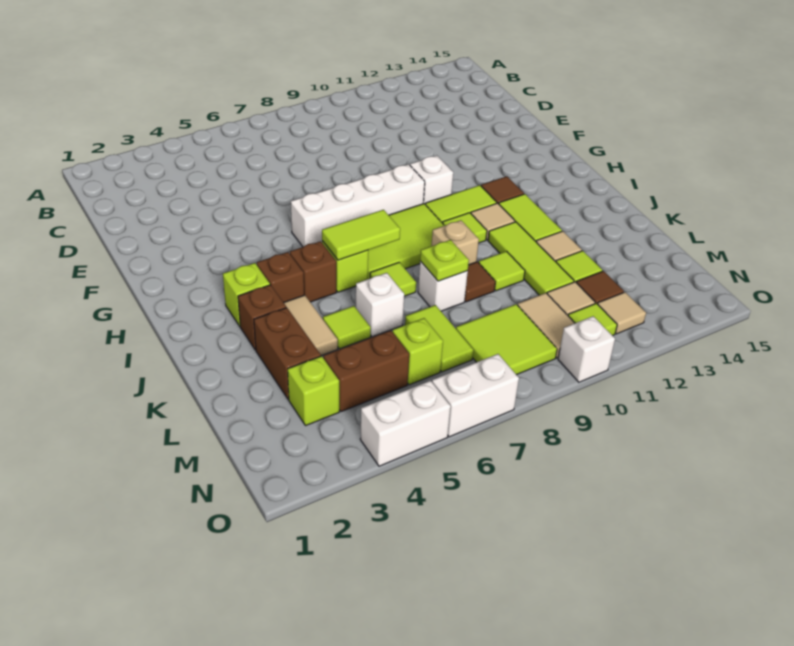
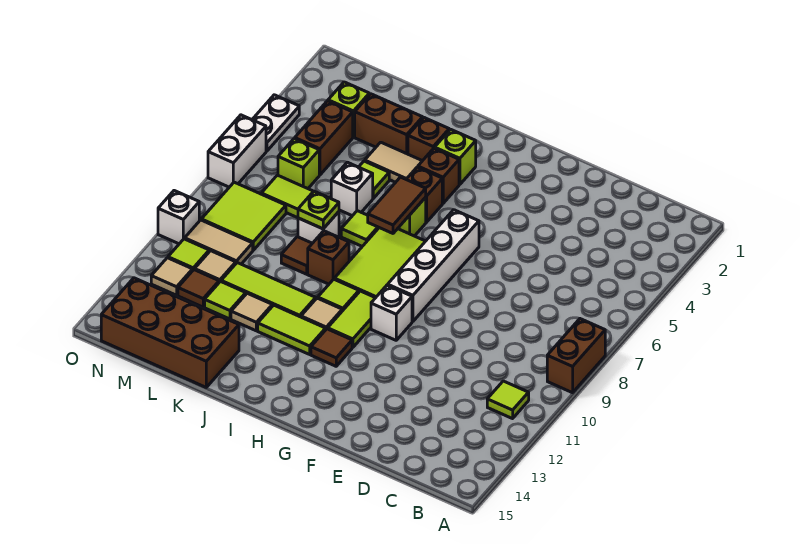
none -> brown brick A8:A9 level 1
lime tile I6:I7 level 2 -> brown tile I6:I7 level 2
tan brick J9 level 1 -> brown brick J9 level 1
lime tile K10 level 1 -> lime tile B11 level 1
none -> brown brick K14:N15 level 1
white brick O4:O5 level 1 -> white plate O4:O5 level 1

